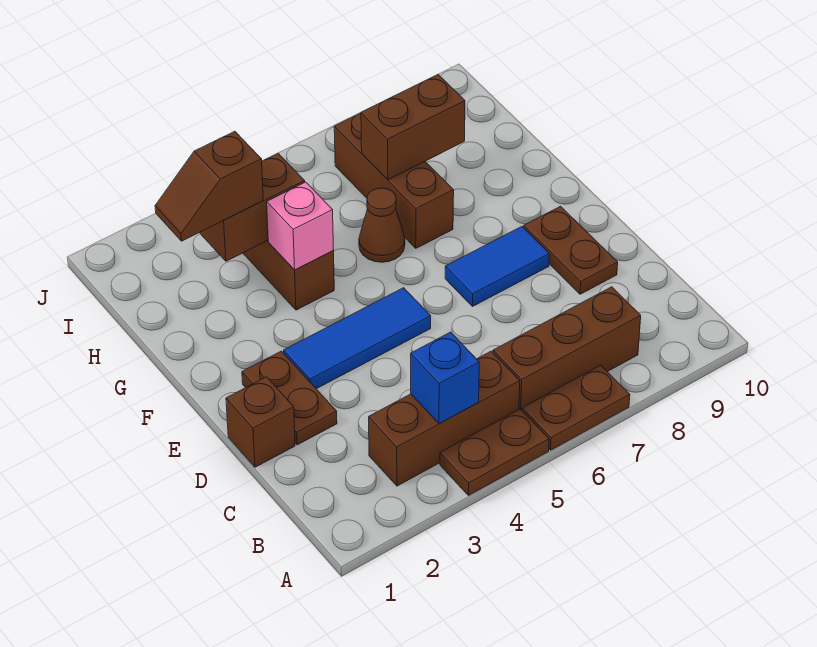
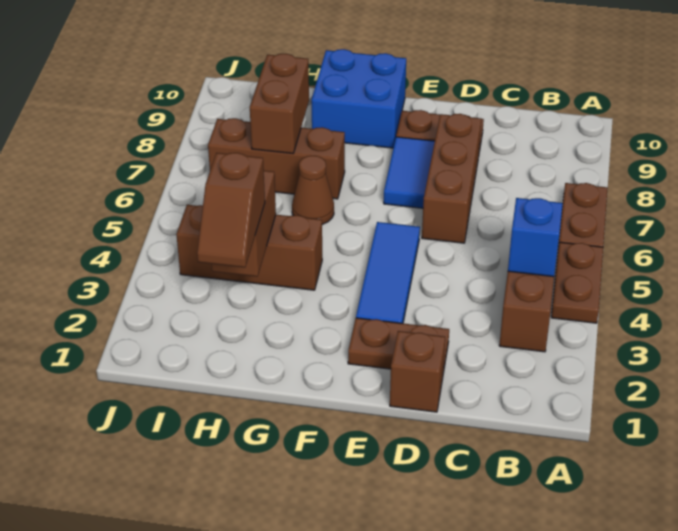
brown brick B6:B8 level 1 -> brown brick D6:D8 level 1
none -> blue brick F9:G10 level 1
pink brick G4 level 2 -> none

